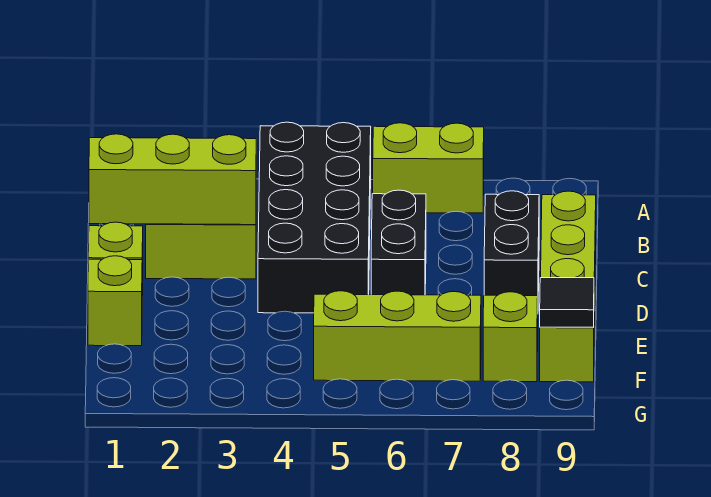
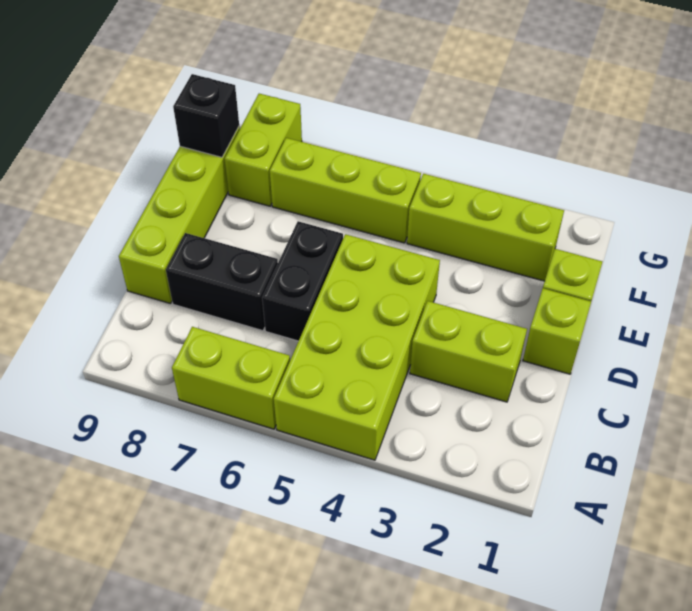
black brick A4:D5 level 1 -> lime brick A4:D5 level 1
lime brick C1:C3 level 2 -> lime brick F2:F4 level 1
black brick C8:D8 level 1 -> black brick C7:C8 level 1
lime brick F8 level 1 -> lime brick F8:G8 level 1
black tile F9 level 2 -> black brick F9 level 2

